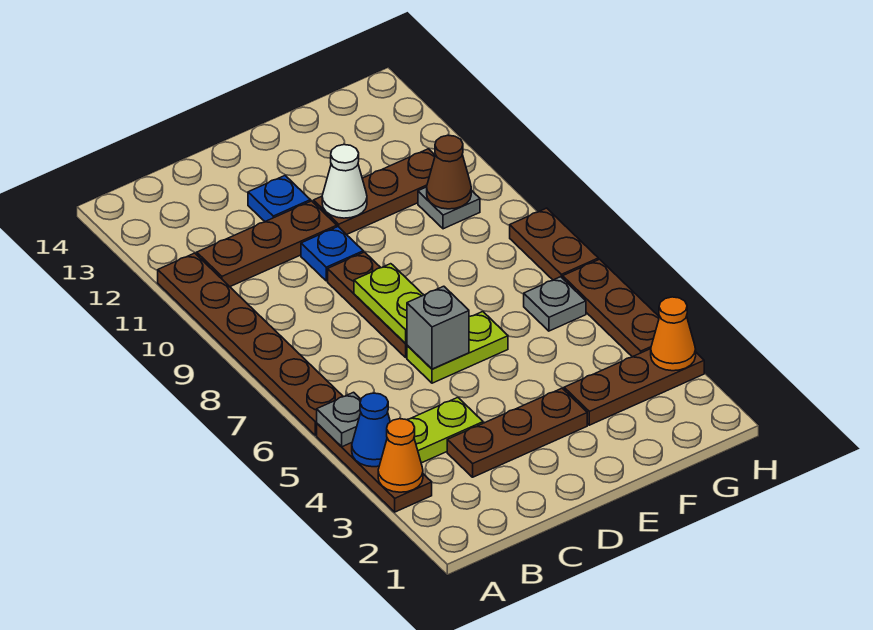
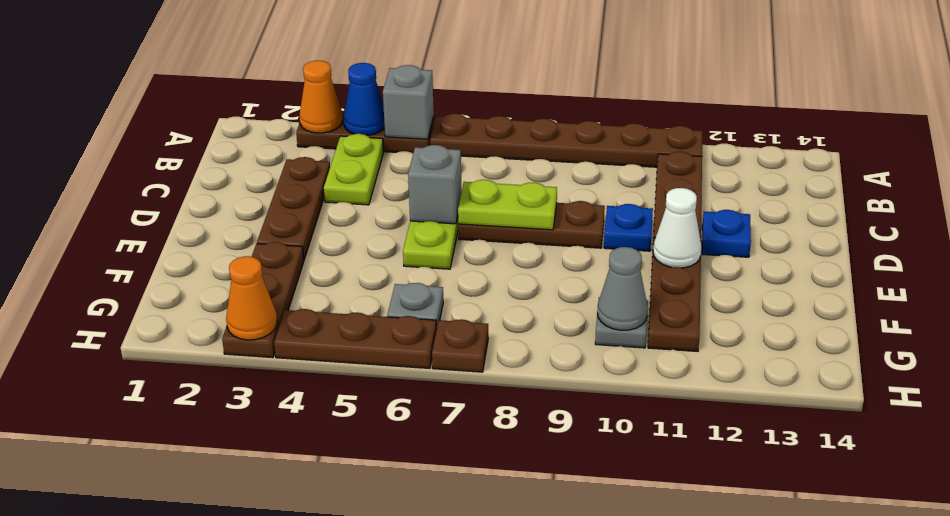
grey plate A5 level 2 -> grey brick A5 level 2
brown cone G10 level 2 -> grey cone G10 level 2
brown plate H7:H8 level 1 -> brown plate H7 level 1

